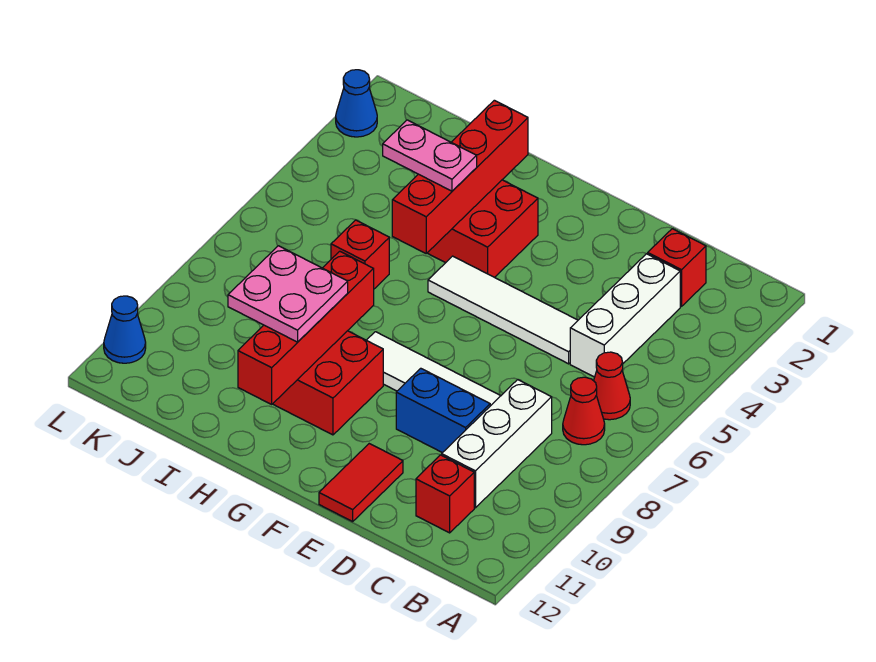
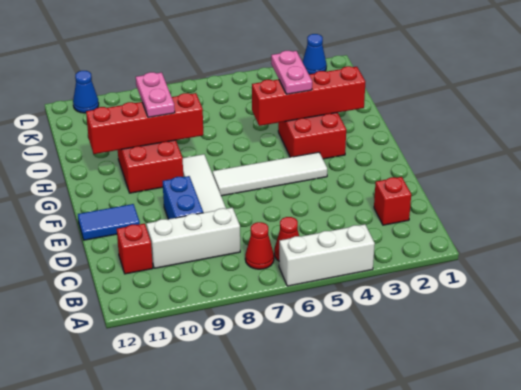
white brick C3:C5 level 1 -> white brick A4:A6 level 1
white tile D5:G5 level 1 -> white tile F4:F7 level 1
red tile E11:E12 level 1 -> blue tile E11:E12 level 1
pink plate H9:I10 level 3 -> pink plate H9:I9 level 3
red brick I6 level 1 -> none

